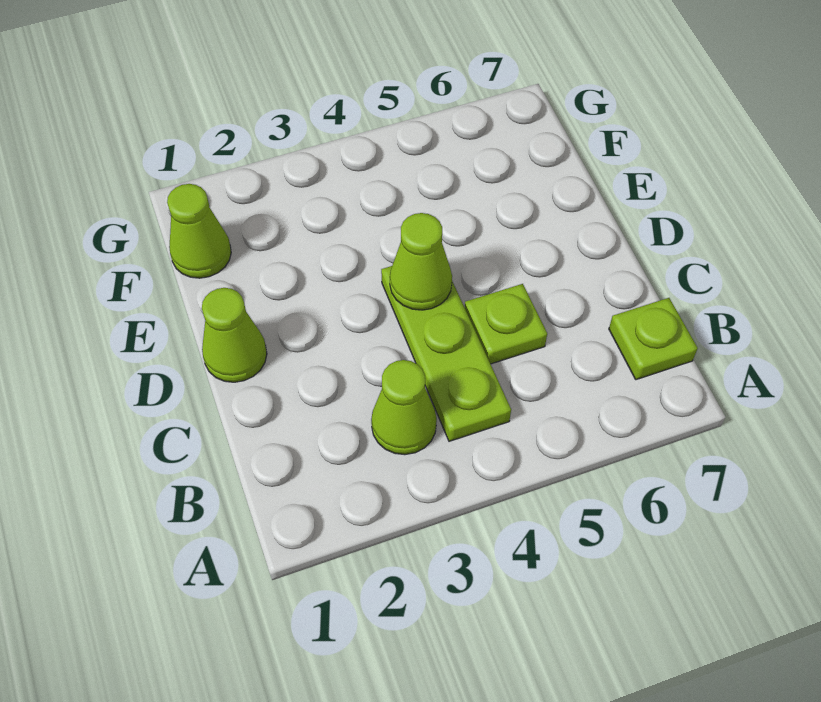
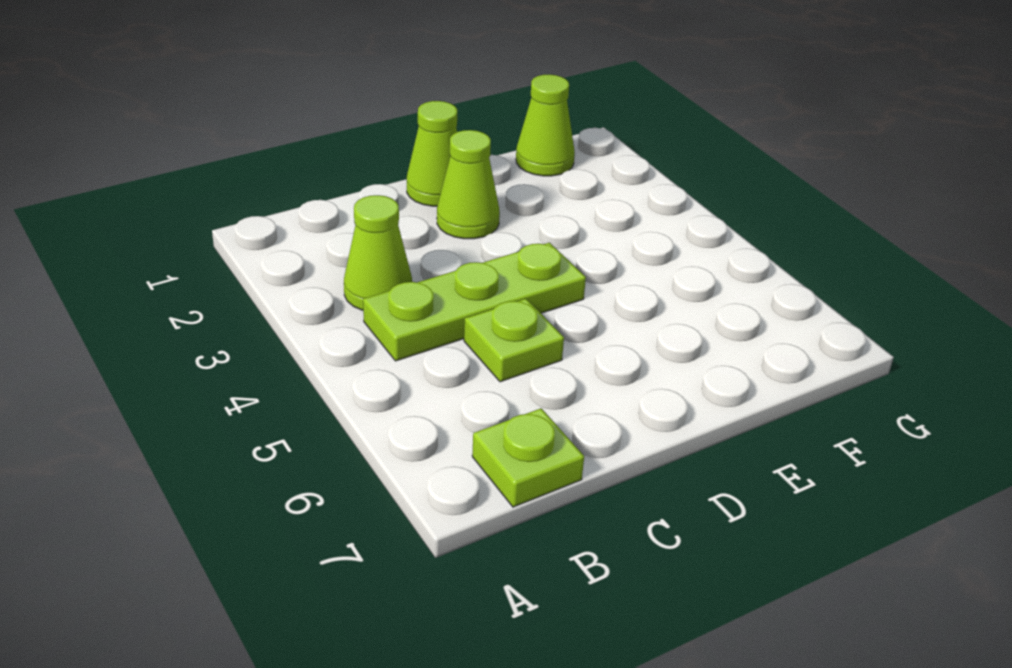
lime cone D4 level 2 -> lime cone D2 level 1

